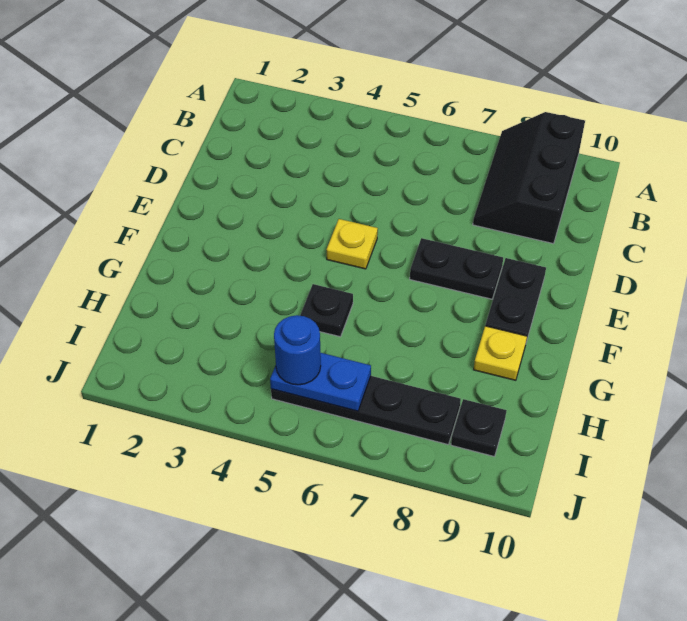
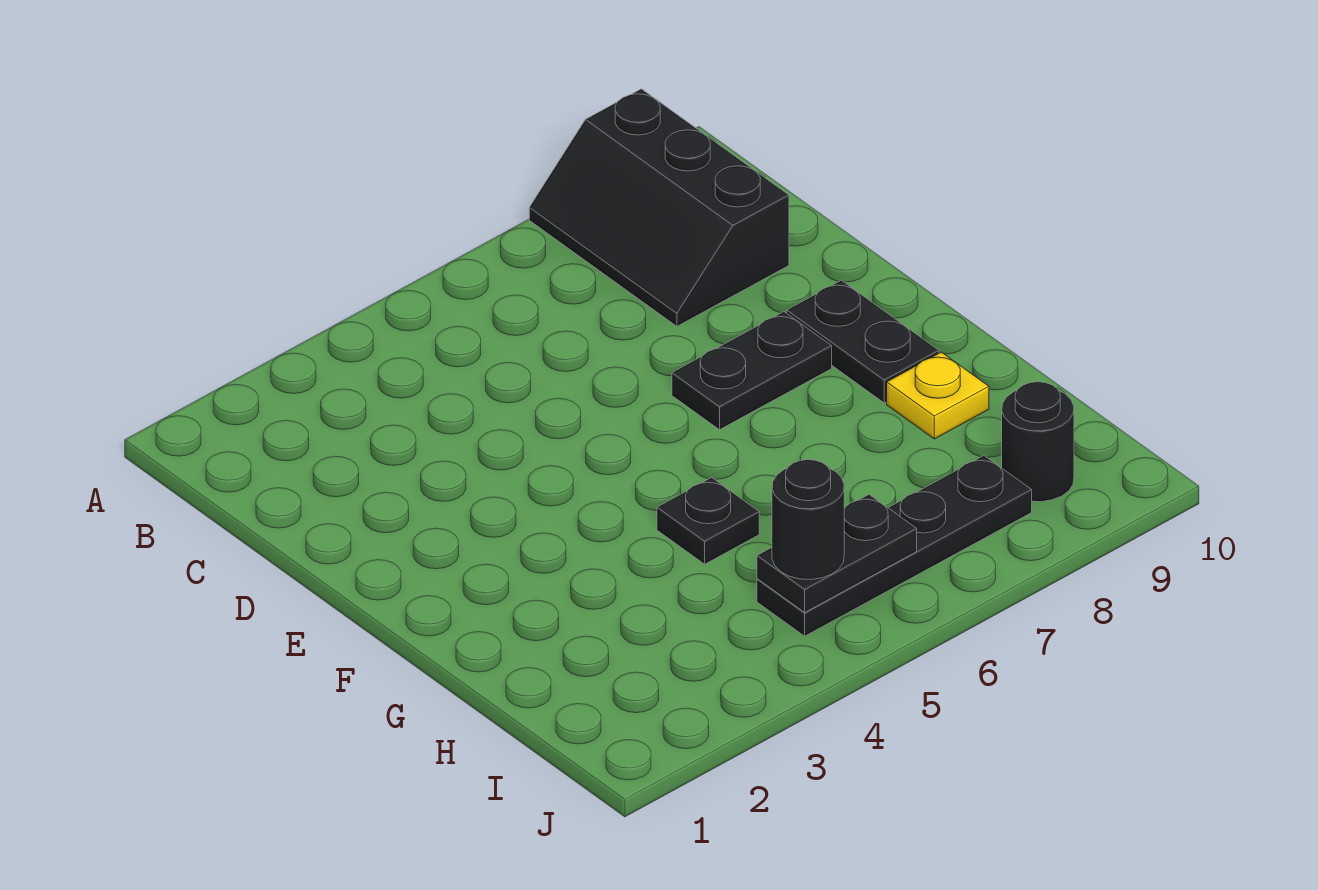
yellow plate E5 level 1 -> none
blue plate I5:I6 level 2 -> black plate I5:I6 level 2
blue round brick I5 level 3 -> black round brick I5 level 3
black plate I9 level 1 -> black round brick I9 level 1

